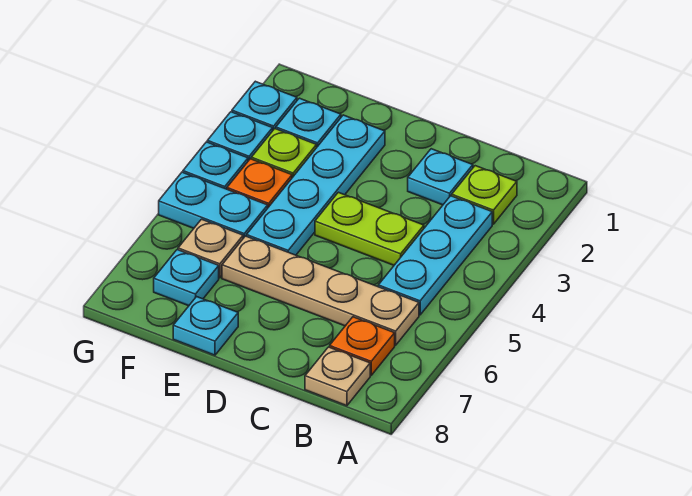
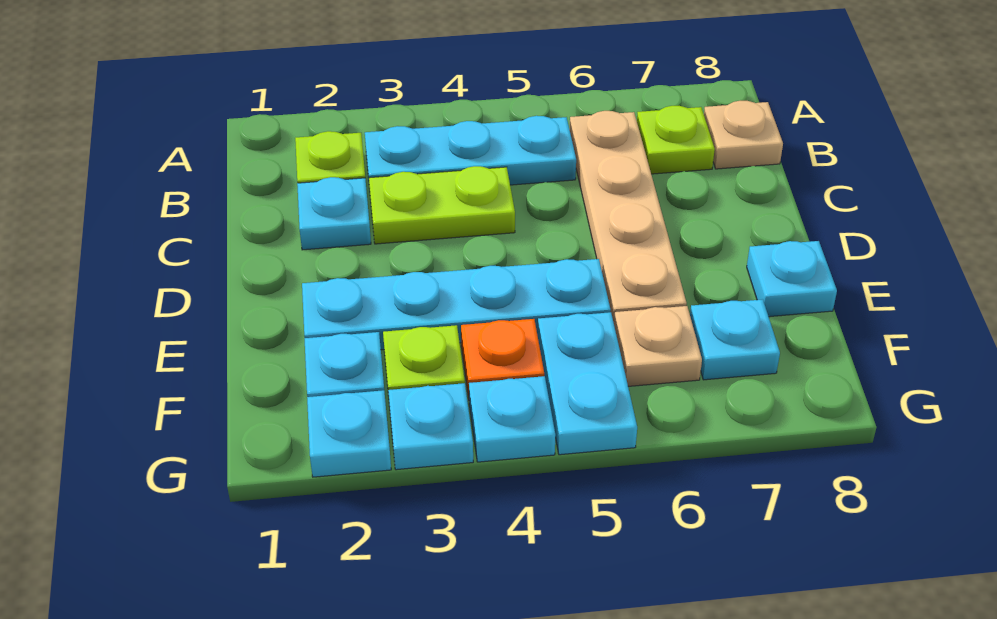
orange plate B7 level 1 -> lime plate B7 level 1
lime plate C4:D4 level 1 -> lime plate C3:C4 level 1

